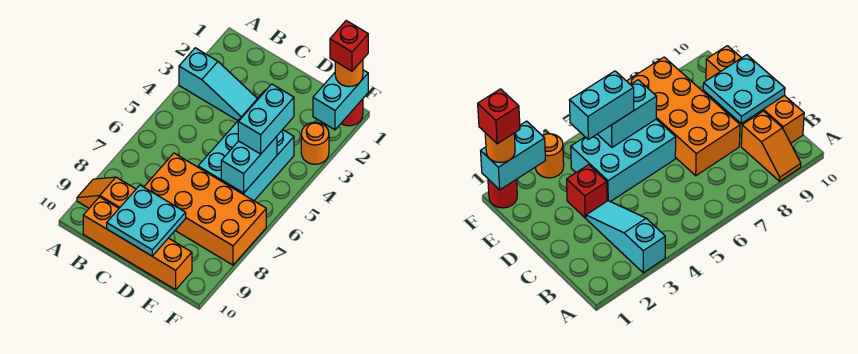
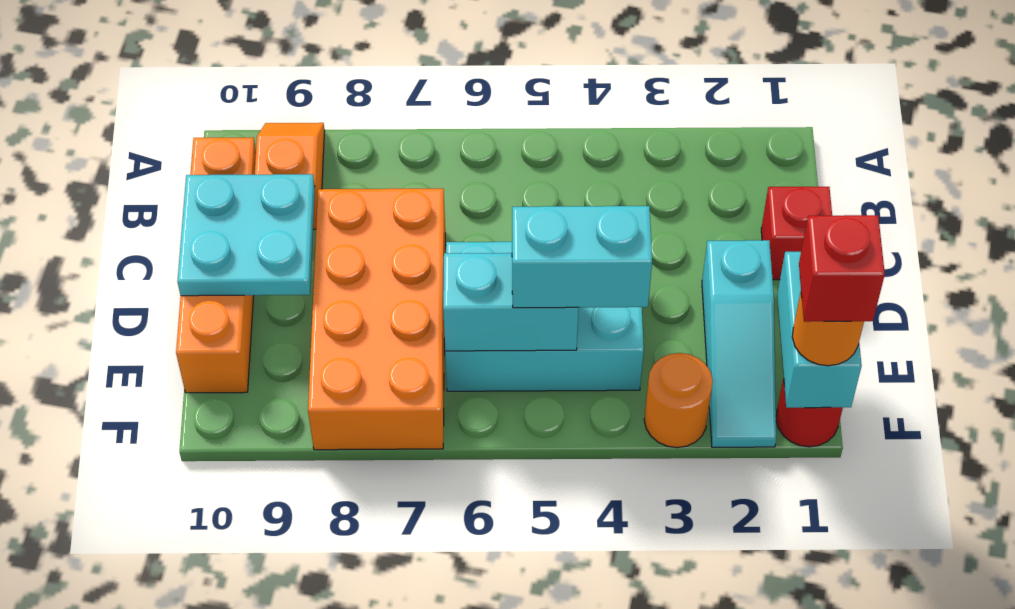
cyan slope A3:C3 level 1 top A -> cyan slope D2:F2 level 1 top D
red brick D3 level 1 -> red brick C1 level 1
cyan brick F1:F2 level 2 -> cyan brick E1:F1 level 2

